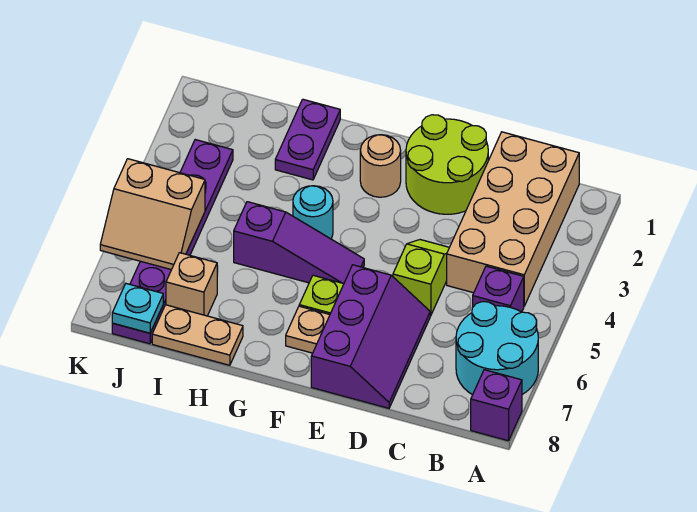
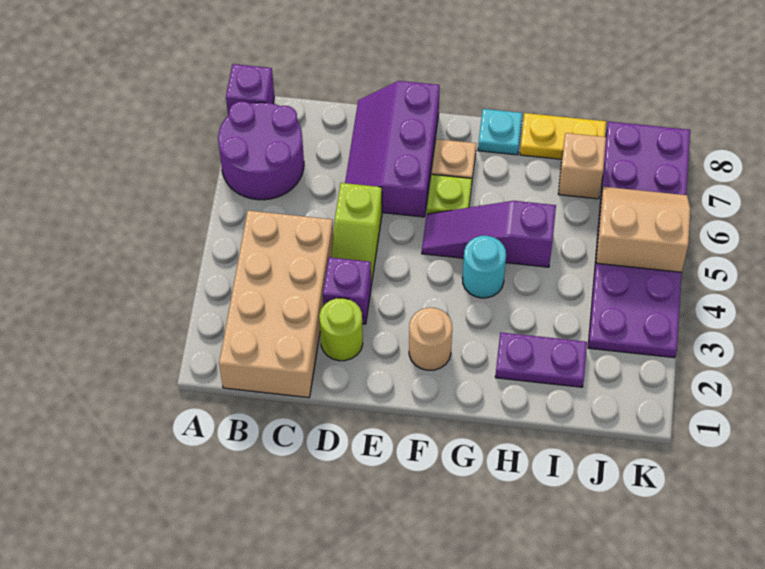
cyan round brick A6:B7 level 1 -> purple round brick A6:B7 level 1
purple brick B5 level 1 -> purple brick D3 level 1
lime round brick D1:E2 level 1 -> lime round brick D2 level 1
purple plate H1:H2 level 1 -> purple plate H2:I2 level 1
tan plate H8:I8 level 1 -> yellow plate H8:I8 level 1
purple plate J3:J8 level 1 -> purple plate J3:K8 level 1
cyan plate J8 level 2 -> cyan plate G8 level 1

